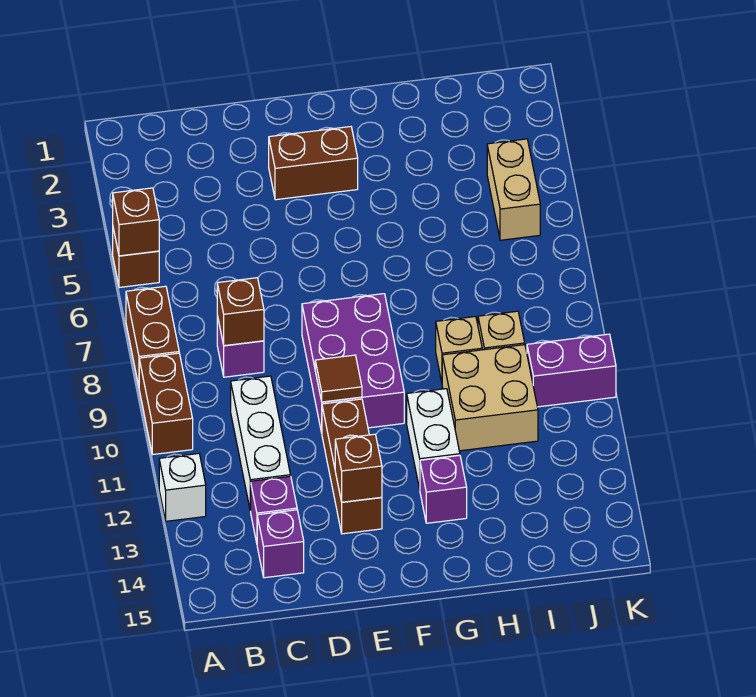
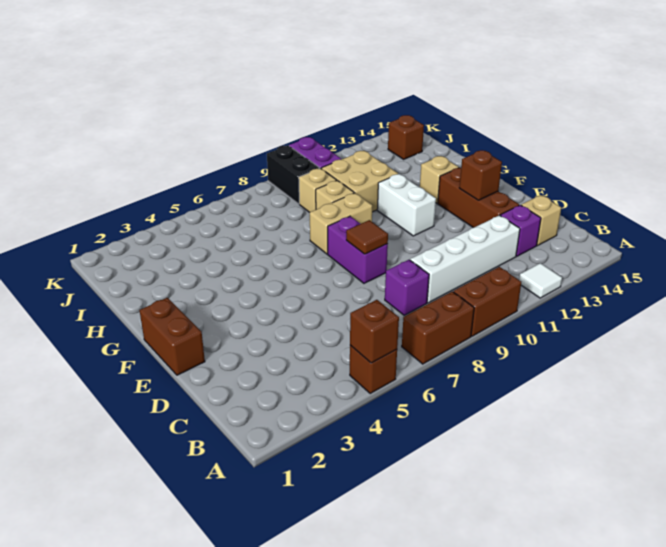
white brick A12 level 1 -> white tile A12 level 1
brown brick C8 level 2 -> brown brick J14 level 1
white brick C10:C12 level 1 -> white brick C9:C12 level 1
purple brick C14 level 1 -> tan brick C14 level 1
brown brick E3:F3 level 1 -> brown brick E1:F1 level 1
purple brick E8:F10 level 1 -> purple brick E8:F8 level 1
brown tile E10 level 2 -> brown tile E8 level 2
brown brick E11:E13 level 1 -> brown brick D13:F13 level 1
white brick G11:G12 level 1 -> white brick F11:G11 level 1
purple brick G13 level 1 -> tan brick G13 level 1
tan brick J4:J5 level 1 -> tan brick G8:G9 level 1
none -> black brick J9:K9 level 1

